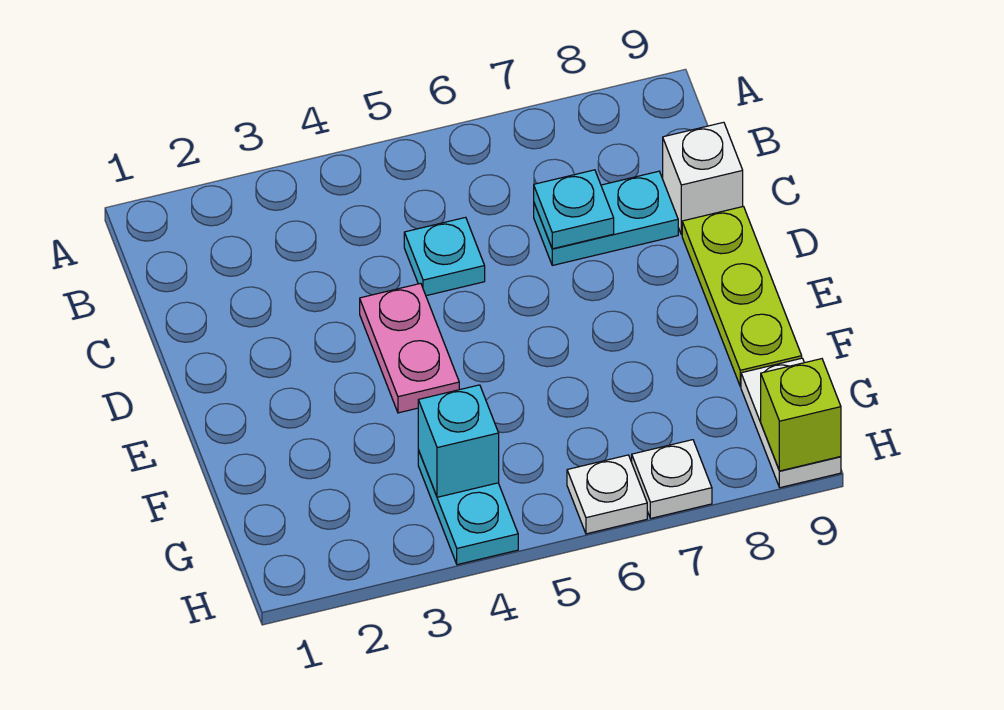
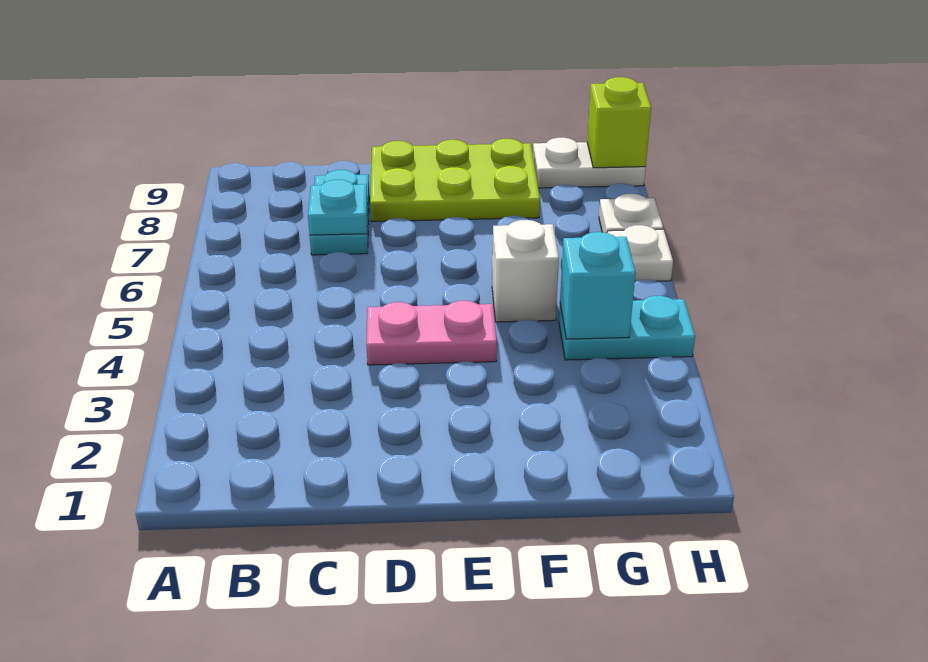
cyan plate C5 level 1 -> none
white brick C9 level 1 -> white brick F5 level 1
lime plate D9:F9 level 1 -> lime plate D8:F9 level 1

